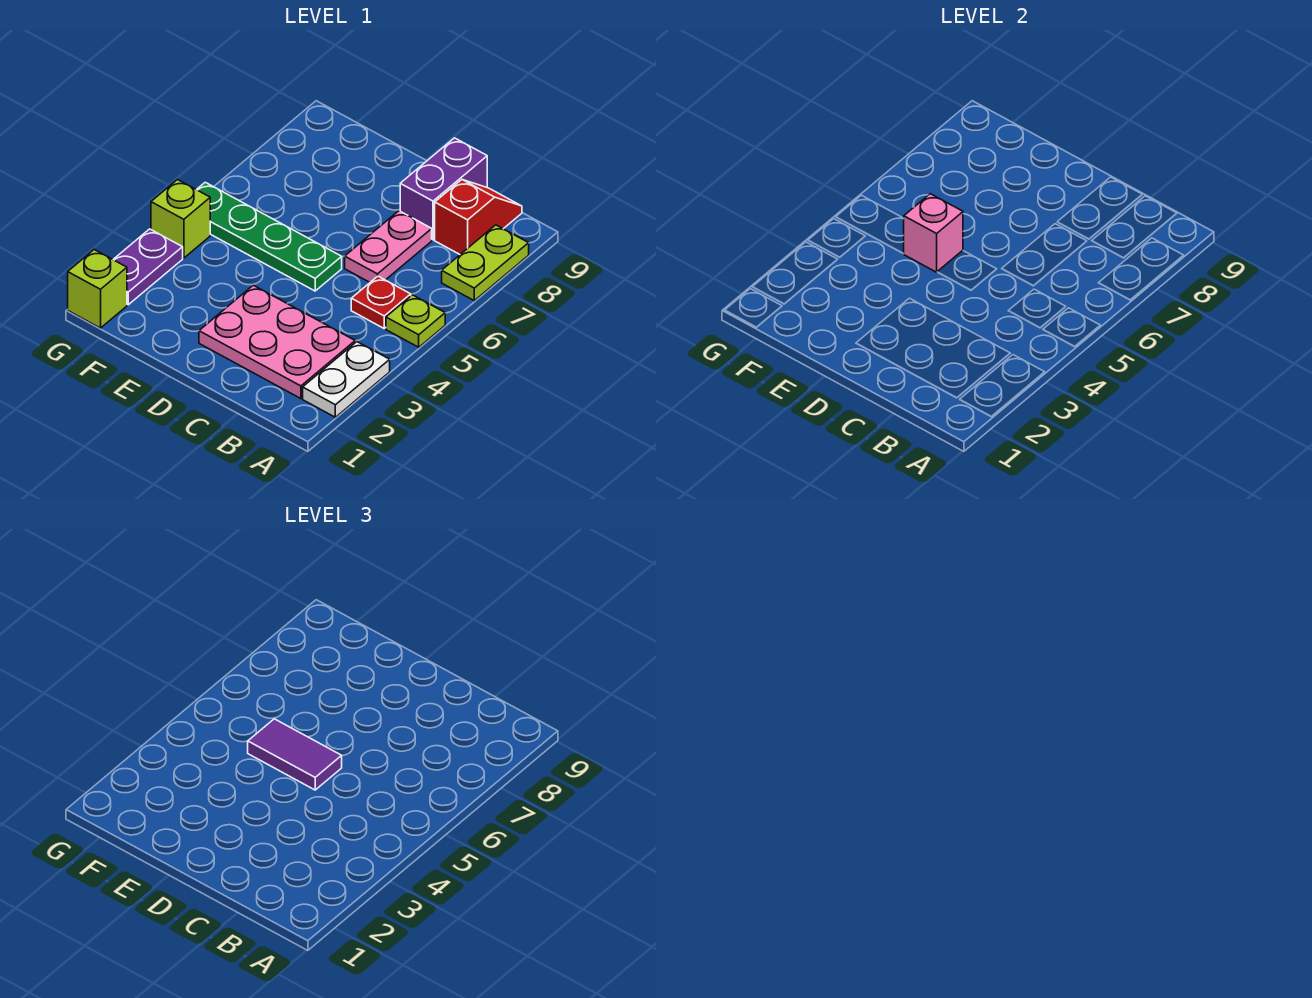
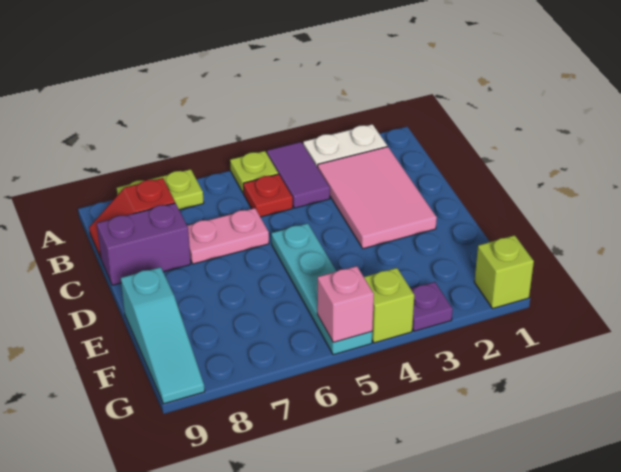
pink plate B2:D3 level 1 -> pink tile B2:D3 level 1
green plate D5:G5 level 1 -> cyan plate D5:G5 level 1
purple tile D5:E5 level 3 -> purple tile A4:B4 level 1
pink brick E5 level 2 -> pink brick G5 level 2
none -> cyan slope E9:G9 level 1 top E
purple plate G2:G3 level 1 -> purple plate G3 level 1

